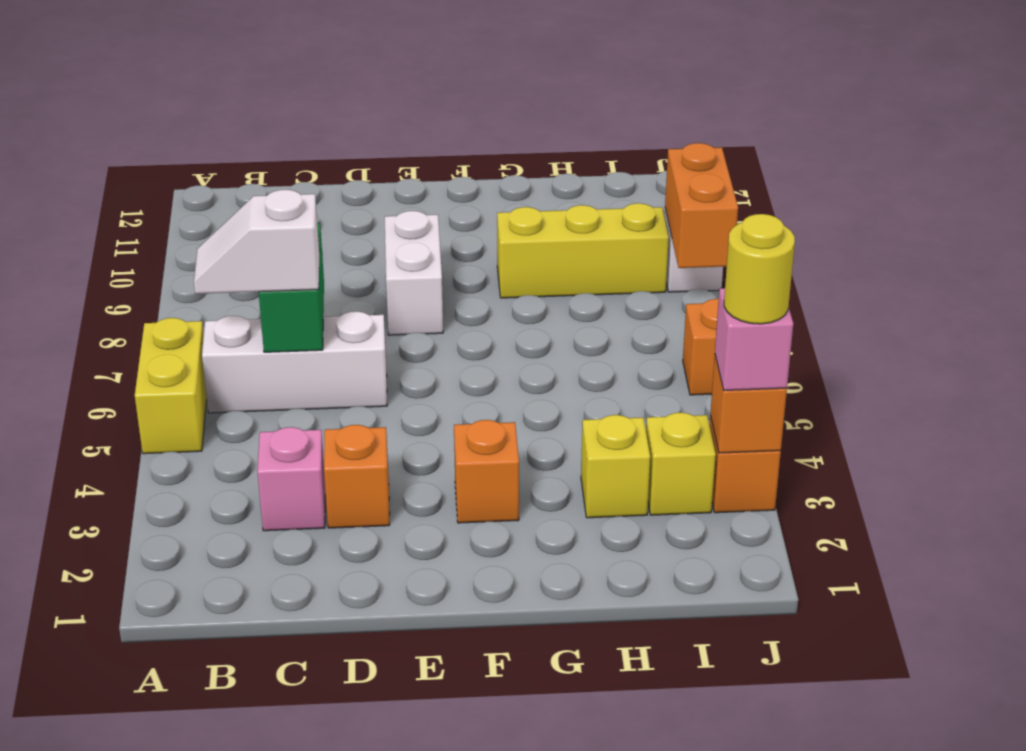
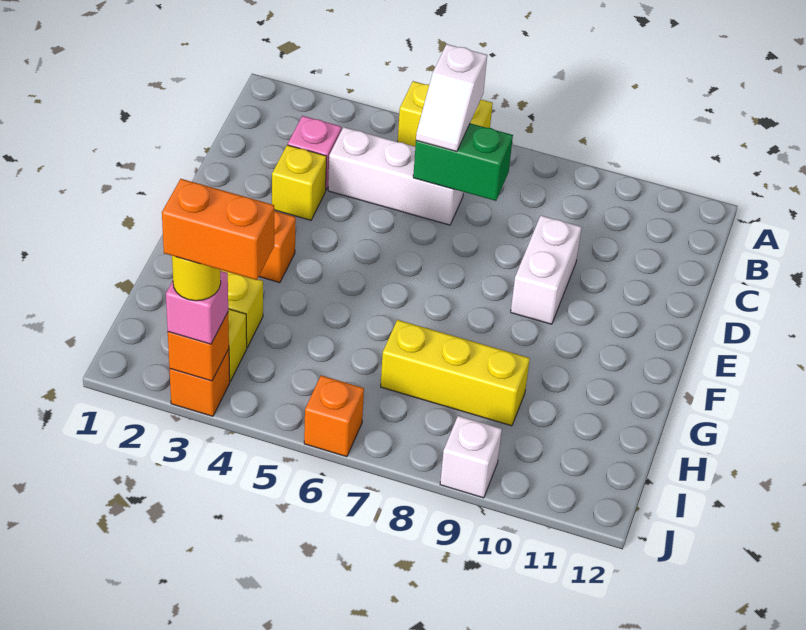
white brick B6:D6 level 1 -> white brick C4:C6 level 1
white slope B6:C6 level 3 top C -> white slope B6:C6 level 3 top B
orange brick D3 level 1 -> yellow brick D3 level 1
white brick E8:E9 level 1 -> white brick D9:E9 level 1
yellow brick G9:I9 level 1 -> yellow brick H7:H9 level 1
orange brick J8:J9 level 2 -> orange brick J3:J4 level 5

